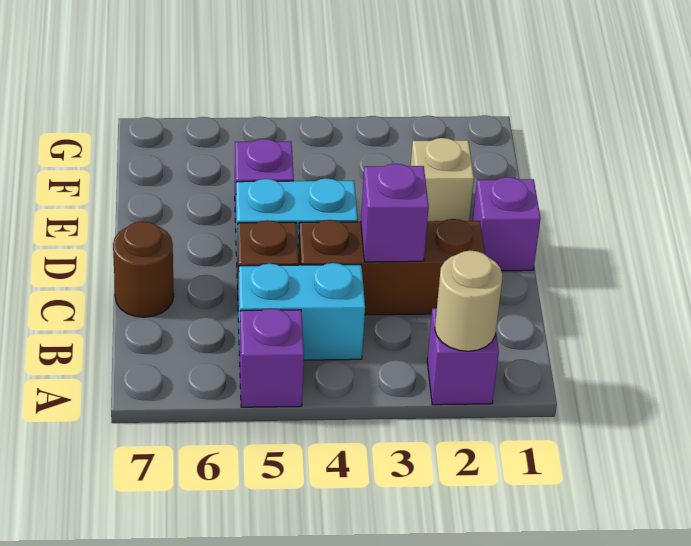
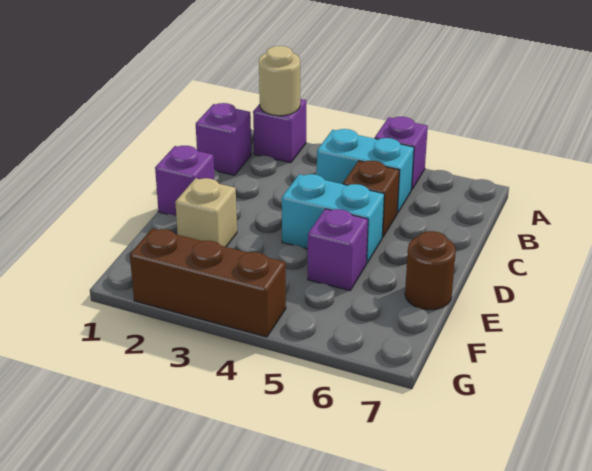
brown brick C2:C4 level 1 -> brown brick G2:G4 level 1
purple brick C3 level 2 -> purple brick B1 level 1
brown round brick C7 level 1 -> brown round brick E7 level 1

